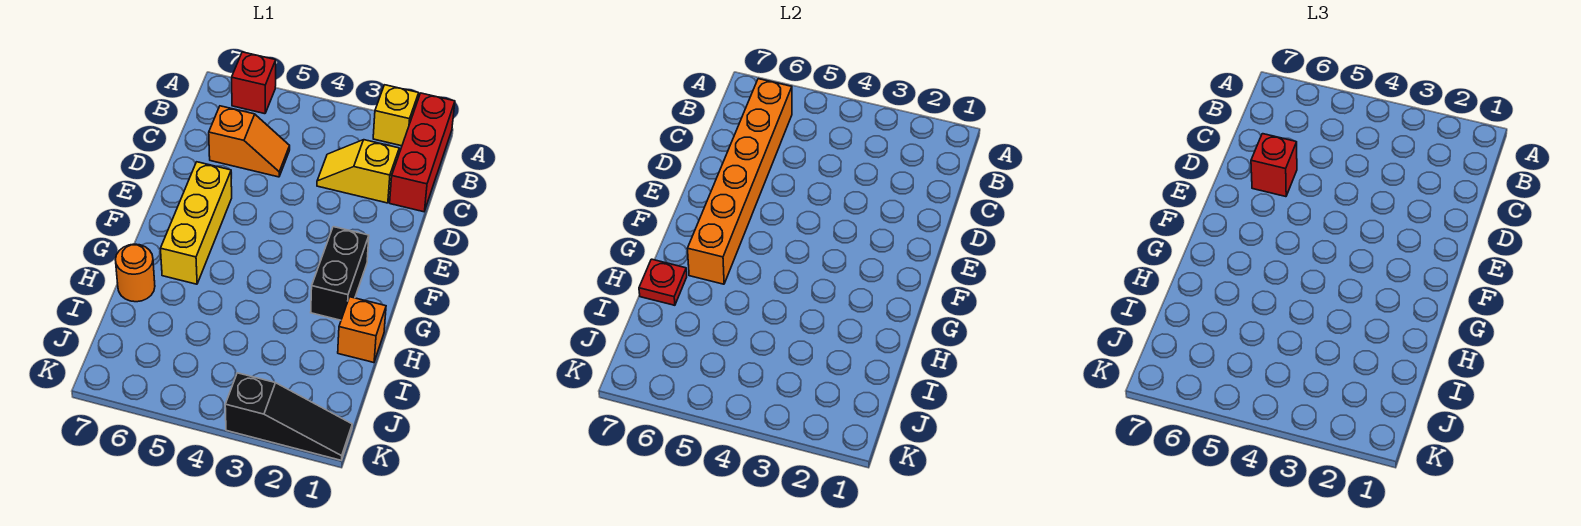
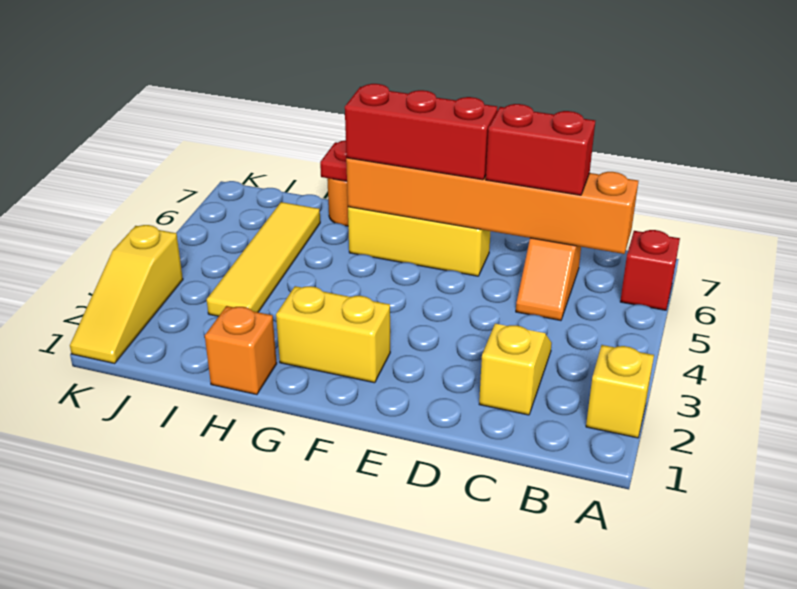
red brick A1:C1 level 1 -> red brick E6:G6 level 3
red brick D6 level 3 -> red brick C6:D6 level 3
black brick F2:G2 level 1 -> yellow brick F2:G2 level 1
none -> yellow tile I3:I6 level 1
black slope K1:K3 level 1 top 3 -> yellow slope K1:K3 level 1 top 3

